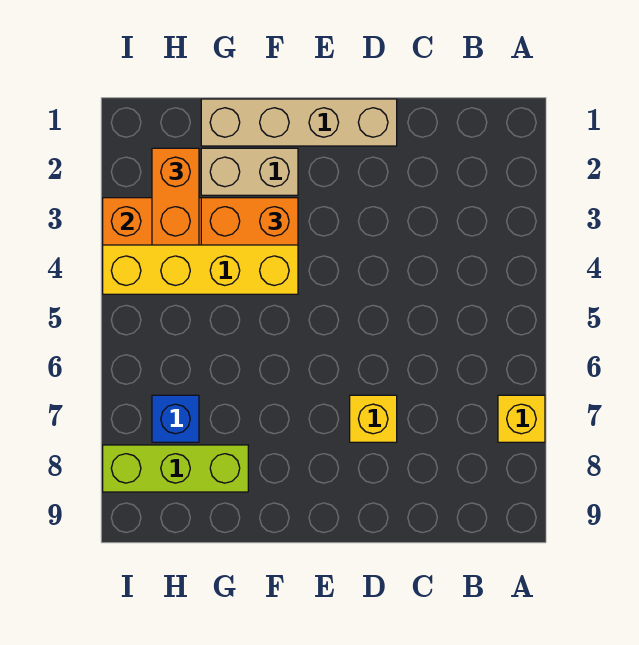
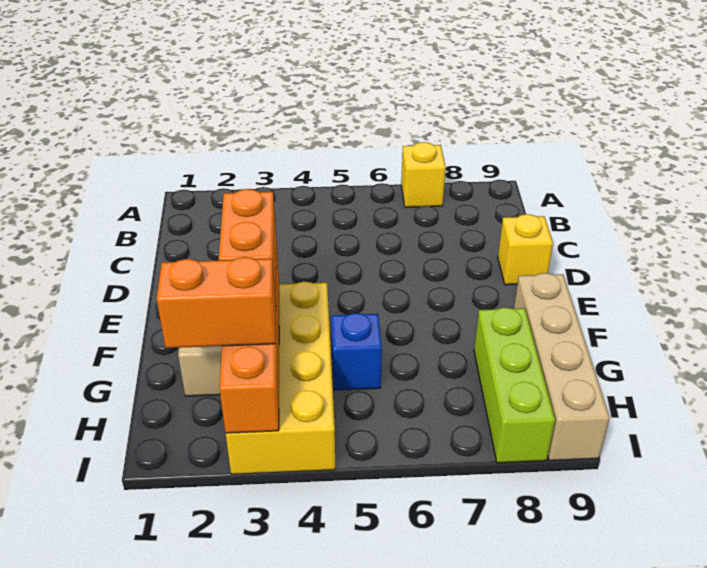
tan brick D1:G1 level 1 -> tan brick F9:I9 level 1
yellow brick D7 level 1 -> yellow brick D9 level 1
blue brick H7 level 1 -> blue brick G5 level 1

